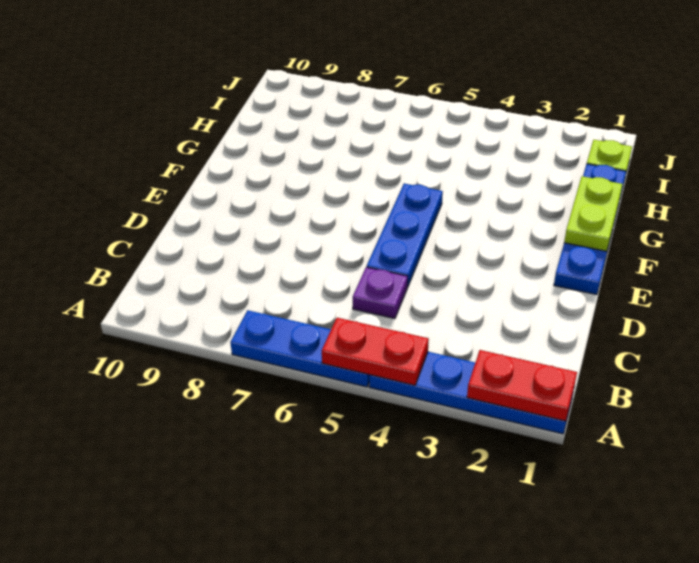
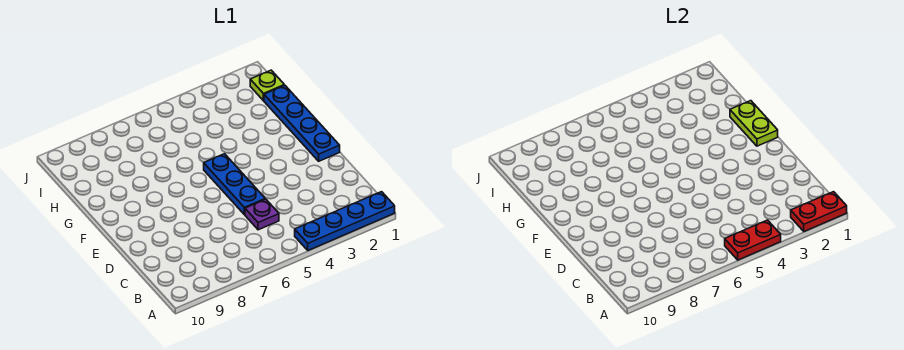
blue plate A5:A7 level 1 -> none

